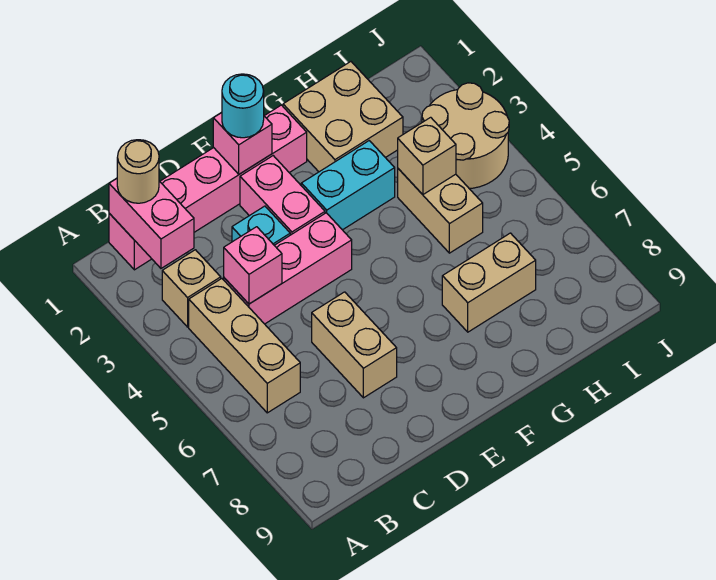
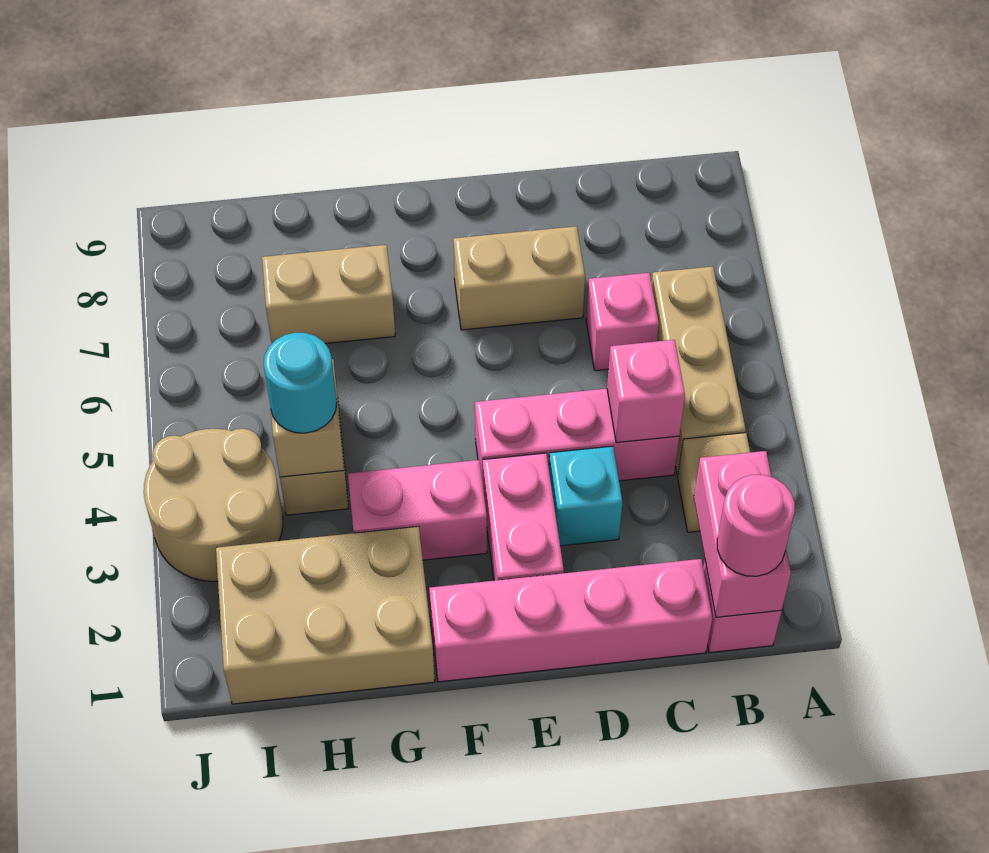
tan round brick B1 level 3 -> pink round brick B1 level 3
tan brick D6:D7 level 1 -> tan brick D7:E7 level 1
pink brick E1 level 2 -> pink brick C6 level 1
cyan round brick E1 level 3 -> cyan round brick H4 level 3
cyan brick F3:G3 level 1 -> pink brick F3:G3 level 1
tan brick G1:H2 level 1 -> tan brick G1:I2 level 1

